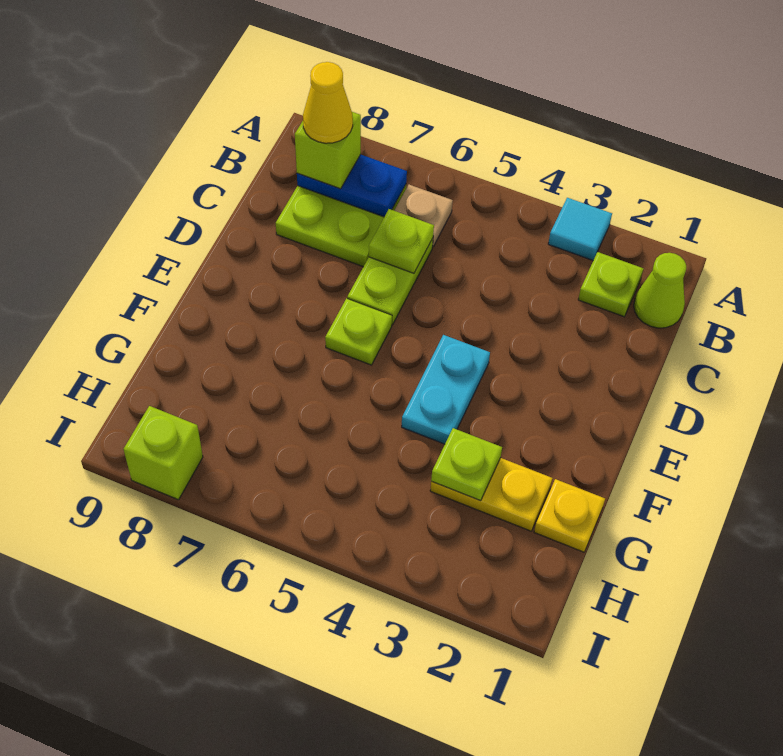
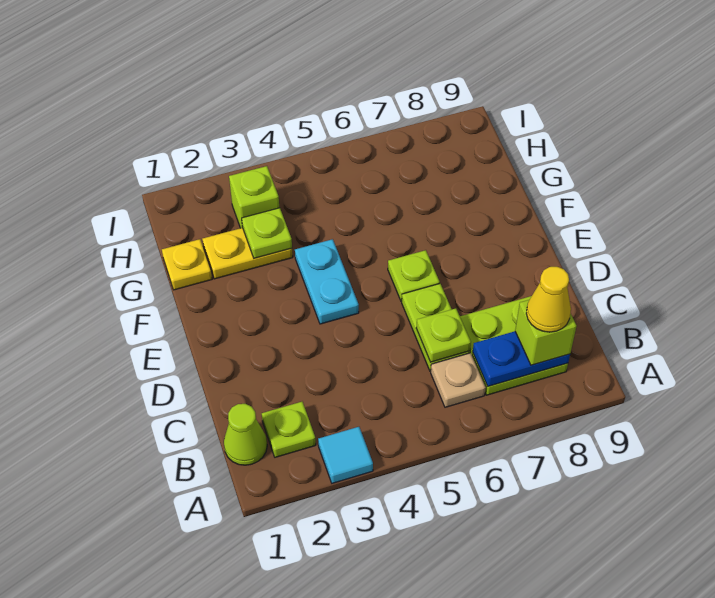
lime brick I8 level 1 -> lime brick H3 level 1

